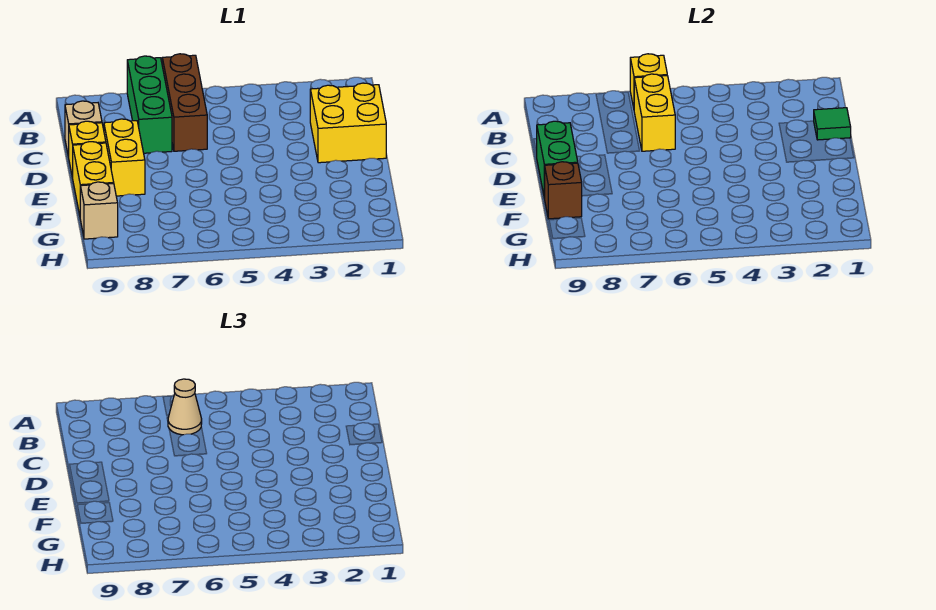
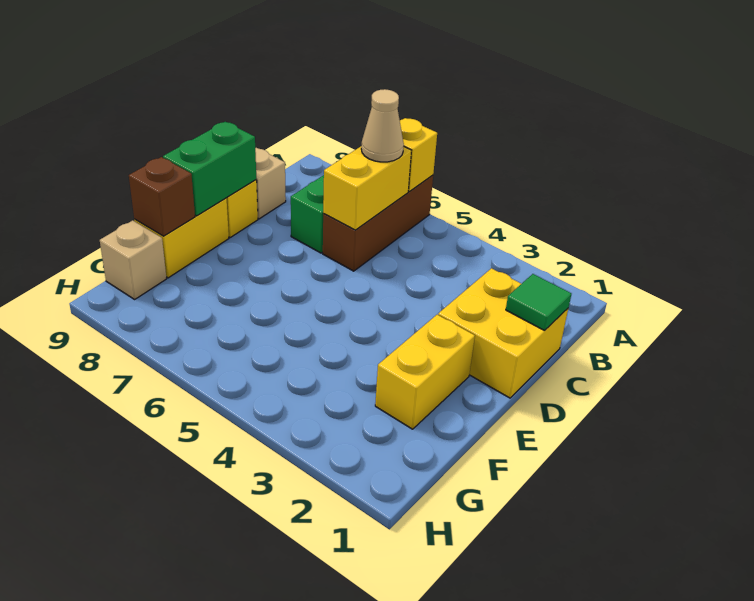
yellow brick D8:E8 level 1 -> yellow brick E2:F2 level 1

